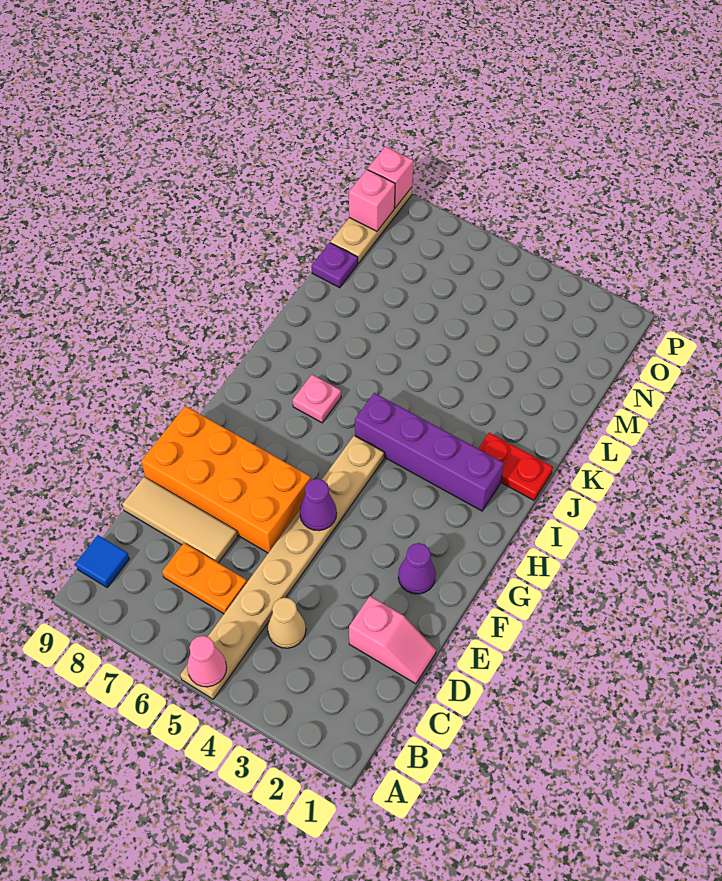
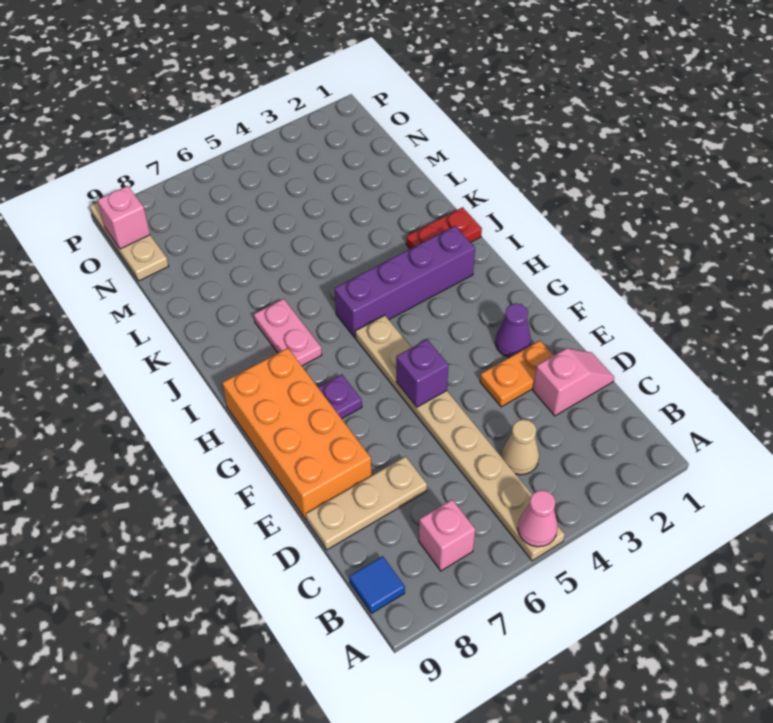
orange plate C6:C7 level 1 -> orange plate E2:E3 level 1
tan tile D7:D9 level 1 -> tan plate D7:D9 level 1
orange brick E6:F9 level 1 -> orange brick E8:H9 level 1
purple cone F5 level 2 -> purple brick F5 level 2
pink plate I7 level 1 -> pink plate I7:J7 level 1
purple plate M9 level 1 -> purple plate G7 level 1
pink brick P9 level 2 -> pink brick B7 level 1

